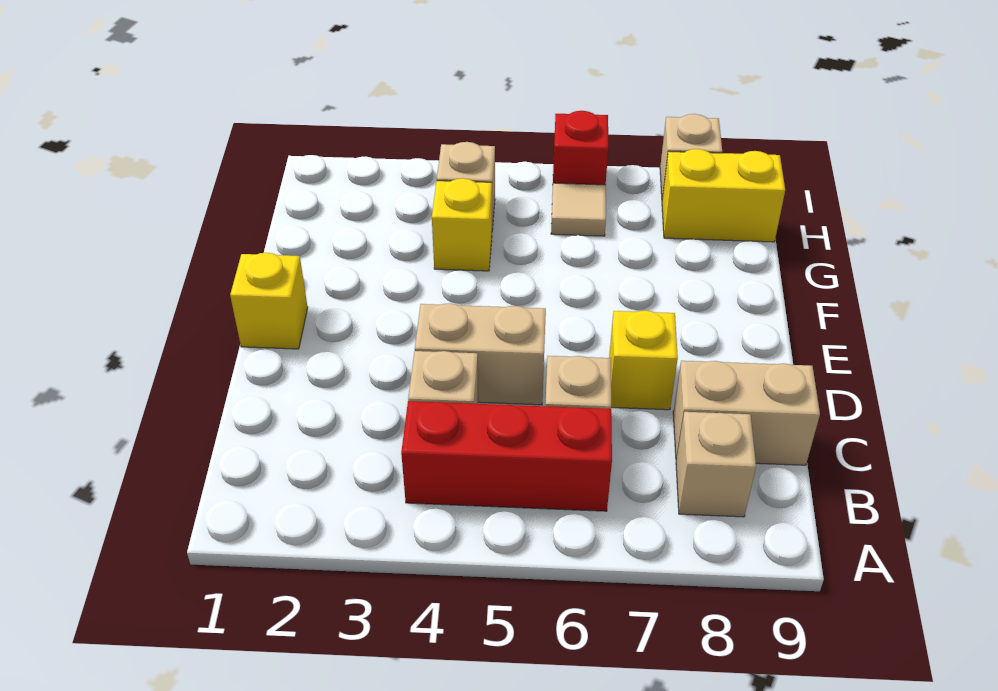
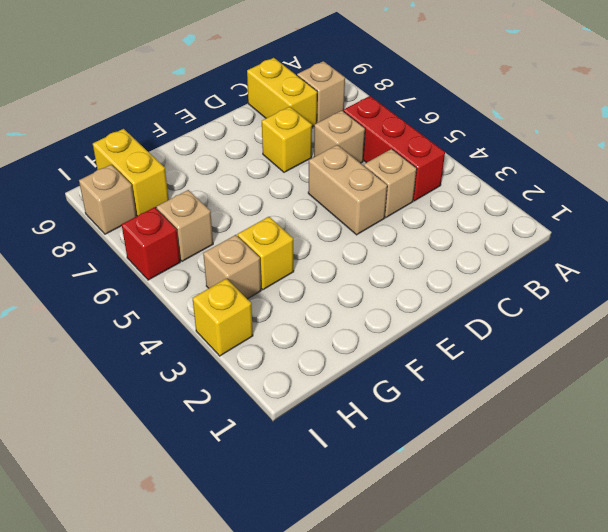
tan brick C8:C9 level 1 -> yellow brick C8:C9 level 1
yellow brick E1 level 1 -> yellow brick I3 level 1
tan tile H6 level 1 -> tan brick H6 level 1

